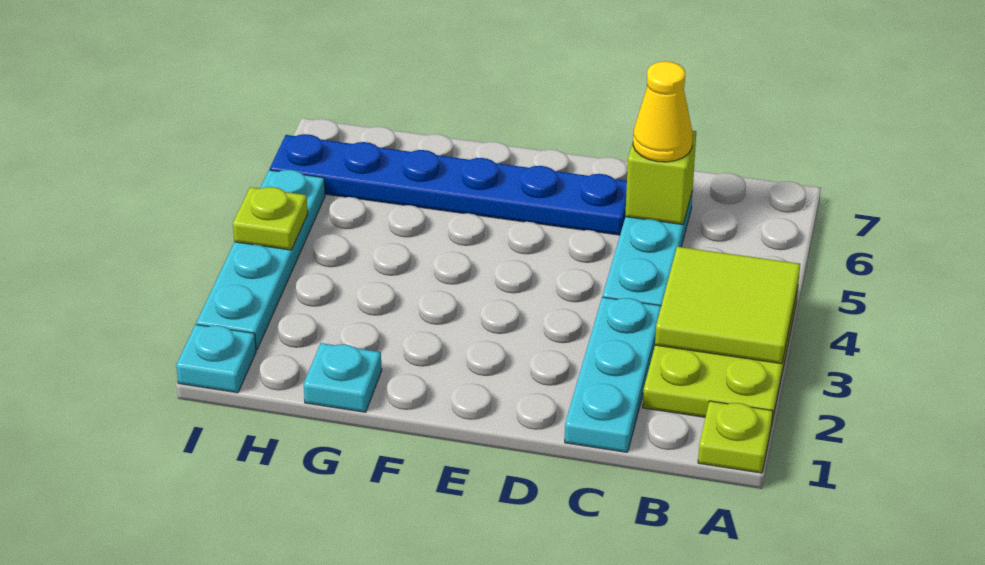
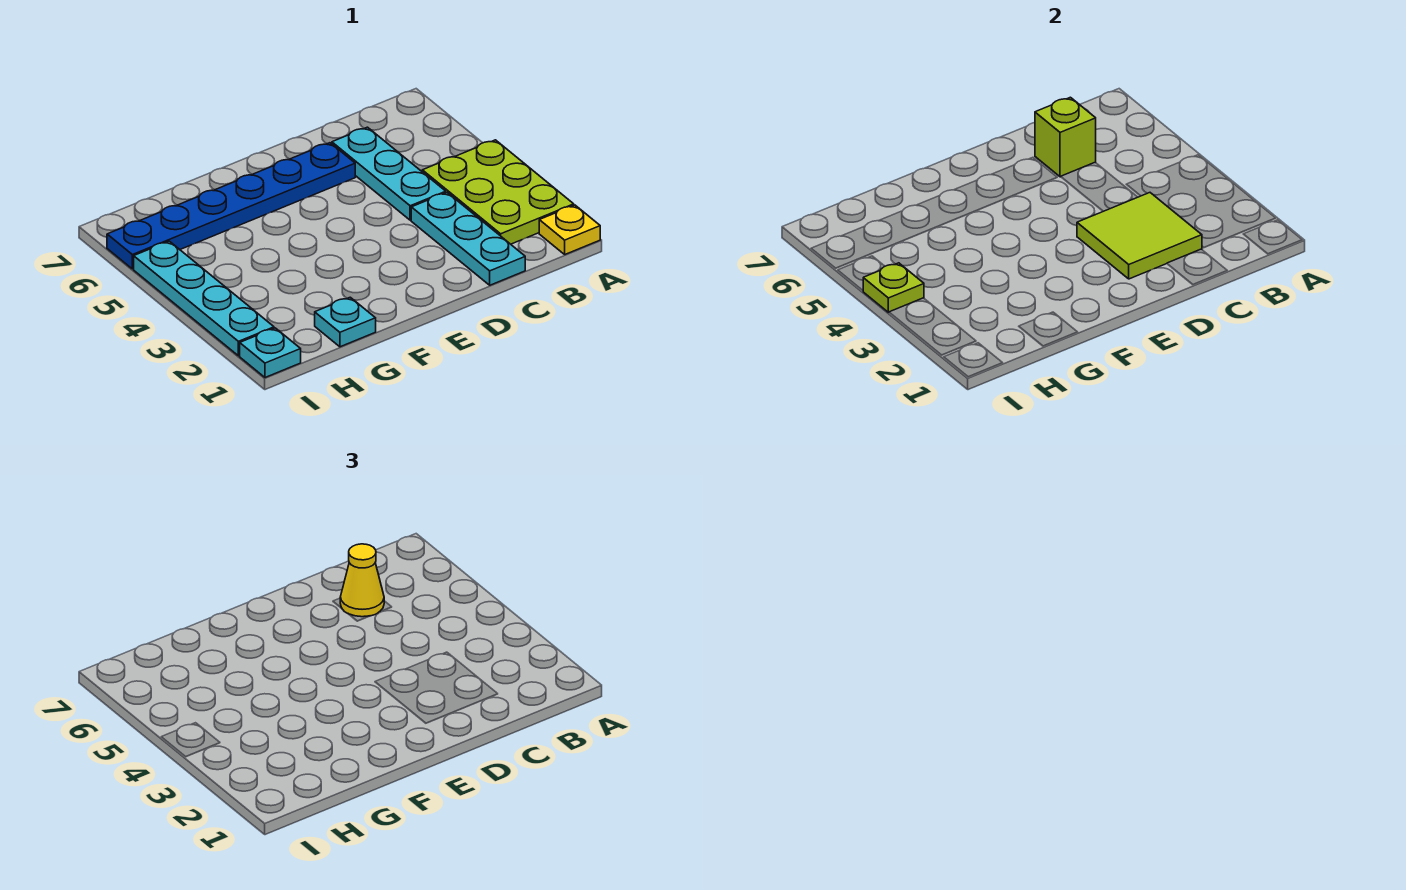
lime plate A1 level 1 -> yellow plate A1 level 1
lime tile A3:B4 level 2 -> lime tile C2:D3 level 2

